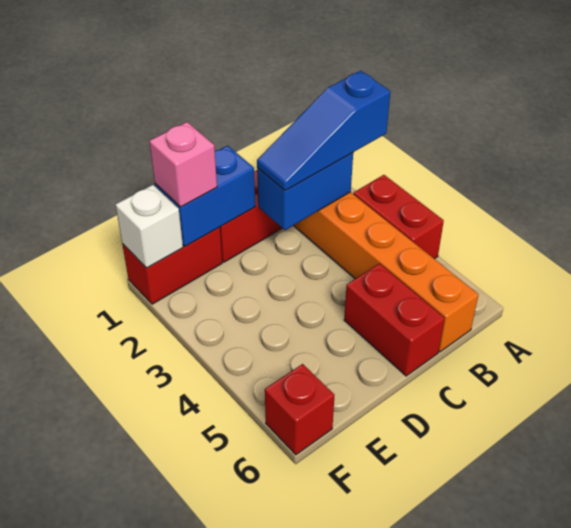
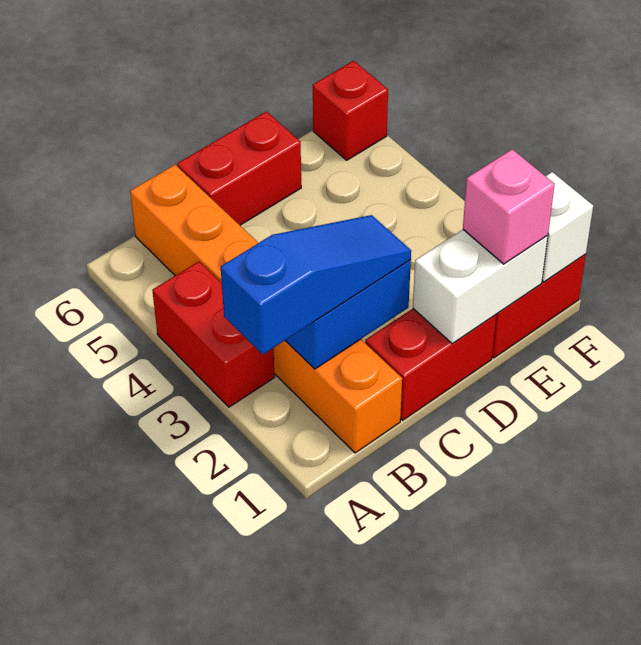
red brick C5:C6 level 1 -> red brick C6:D6 level 1
blue brick D1:E1 level 2 -> white brick D1:E1 level 2

